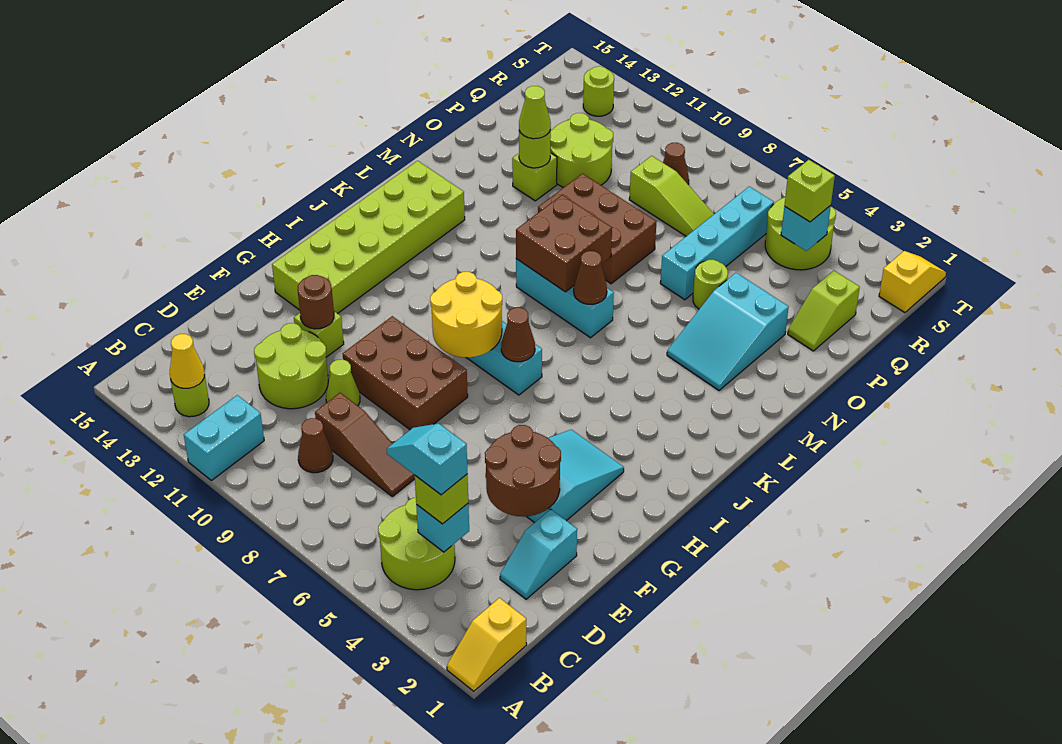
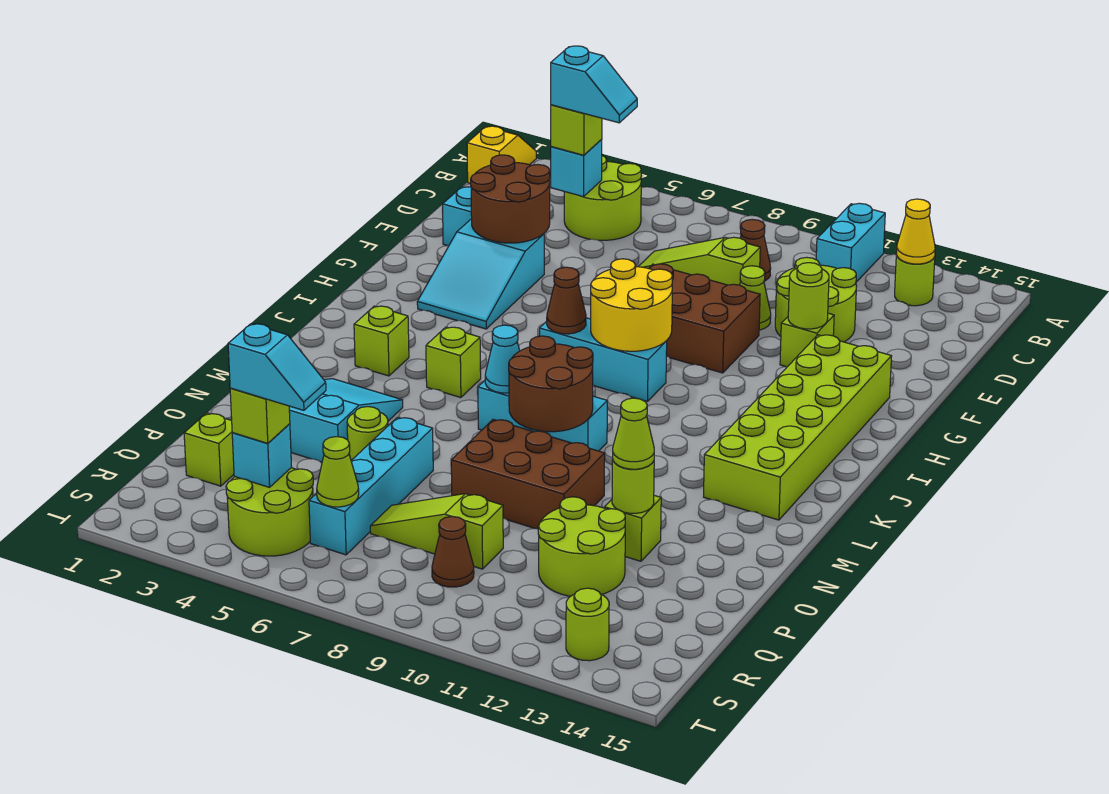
brown slope D7:D9 level 1 top 9 -> lime slope D7:D9 level 1 top 9
brown round brick F12 level 2 -> lime round brick F12 level 2
none -> lime brick K3 level 1
none -> lime brick K5 level 1
brown cone L7 level 2 -> cyan cone L7 level 2
brown brick L8:M9 level 2 -> brown round brick L8:M9 level 2
none -> cyan slope R4:R5 level 4 top 4
none -> lime cone R6 level 2
yellow slope S1:T1 level 1 top S -> none

